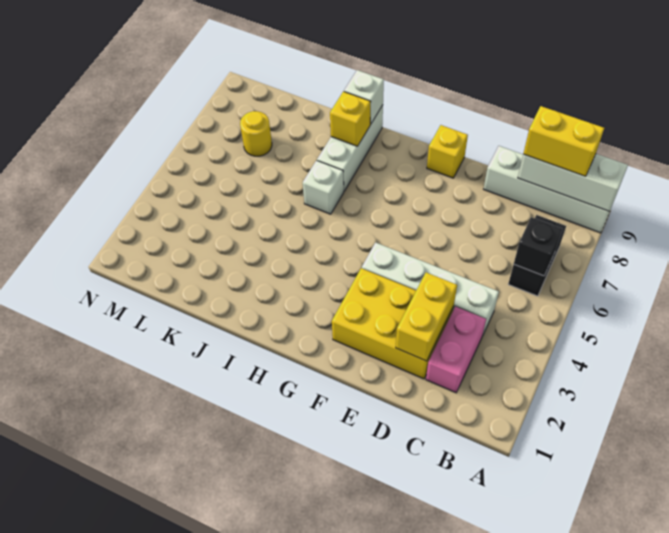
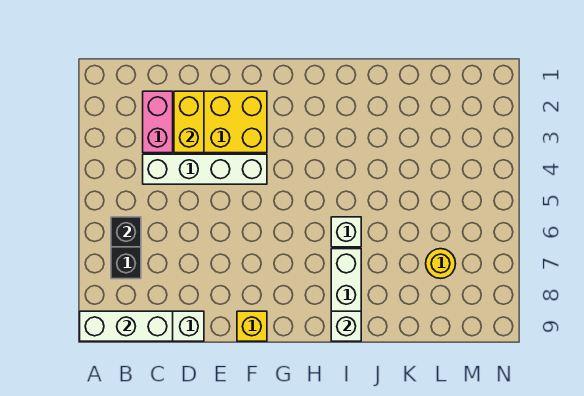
yellow brick B9:C9 level 3 -> none
yellow brick I8 level 2 -> none

